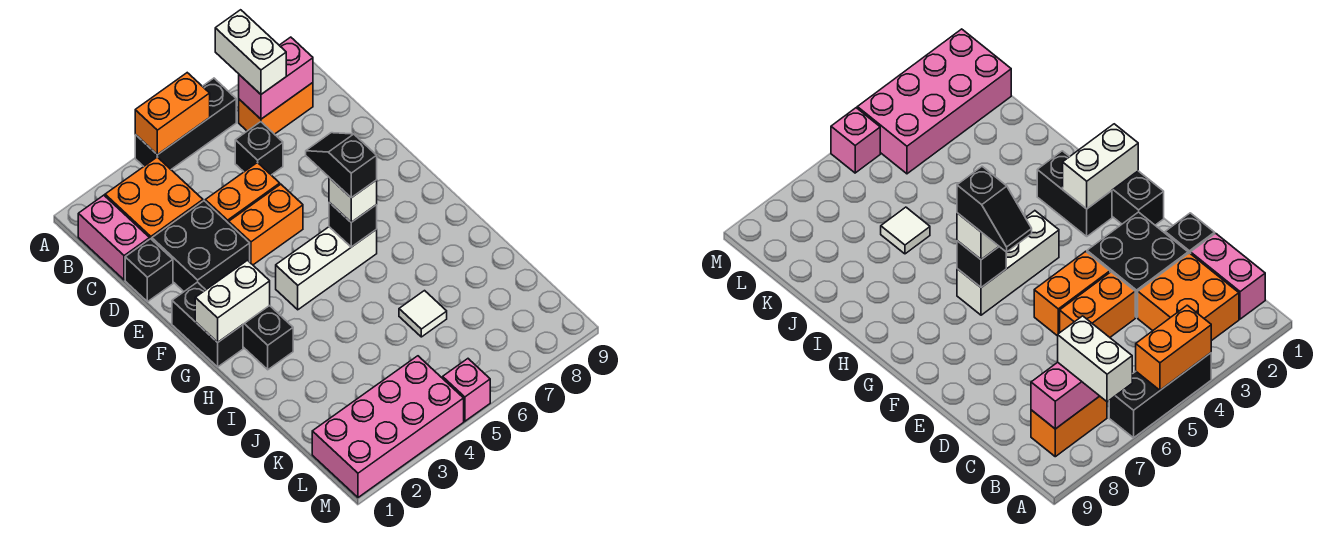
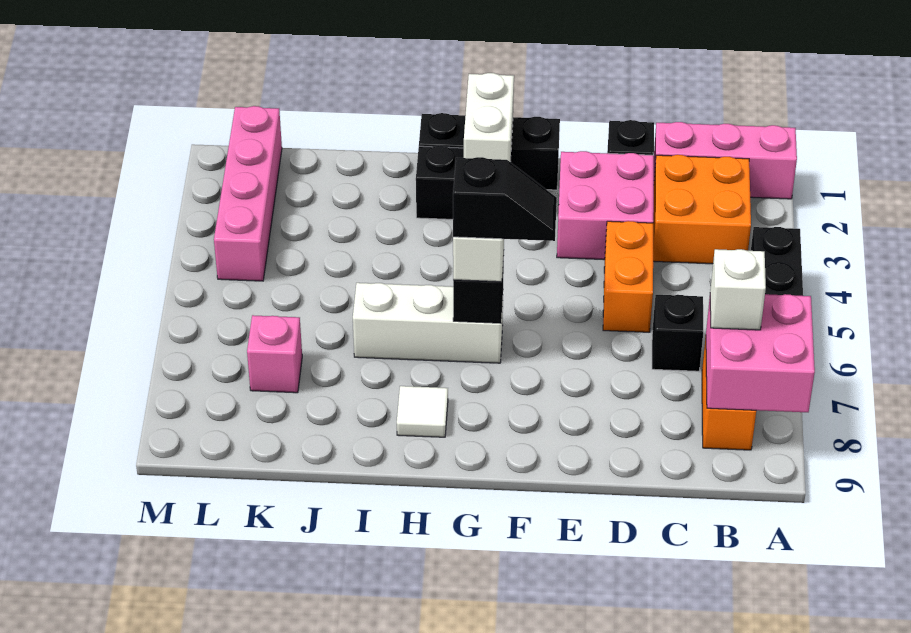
orange brick A4:A5 level 2 -> none
white brick A7:B7 level 3 -> white brick B7 level 3
pink brick B1:C1 level 1 -> pink brick A1:C1 level 1
pink brick B7:B8 level 2 -> pink brick A7:B8 level 2
black brick D2:E3 level 1 -> pink brick D2:E3 level 1
orange brick E4:E5 level 1 -> none
black brick F1:G1 level 1 -> black brick F1:H1 level 1
white brick G4:G6 level 1 -> white brick G6:I6 level 1
white tile J6 level 1 -> white tile H8 level 1
pink brick L1:M4 level 1 -> pink brick L1:L4 level 1
pink brick M5 level 1 -> pink brick K7 level 1

